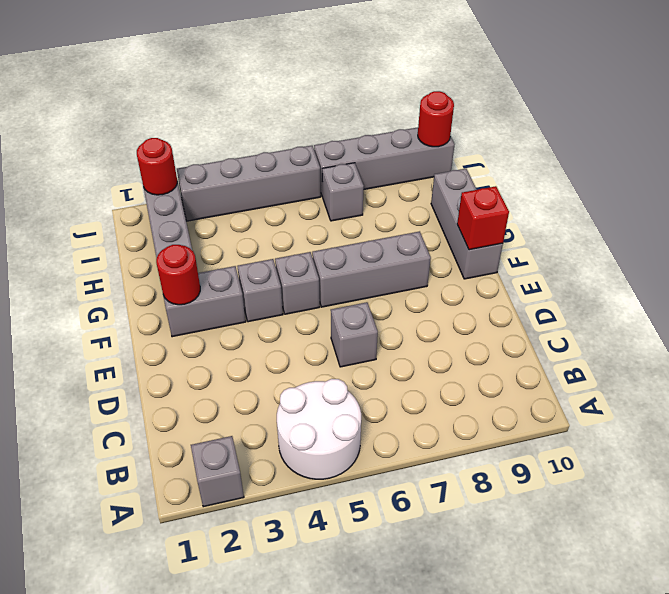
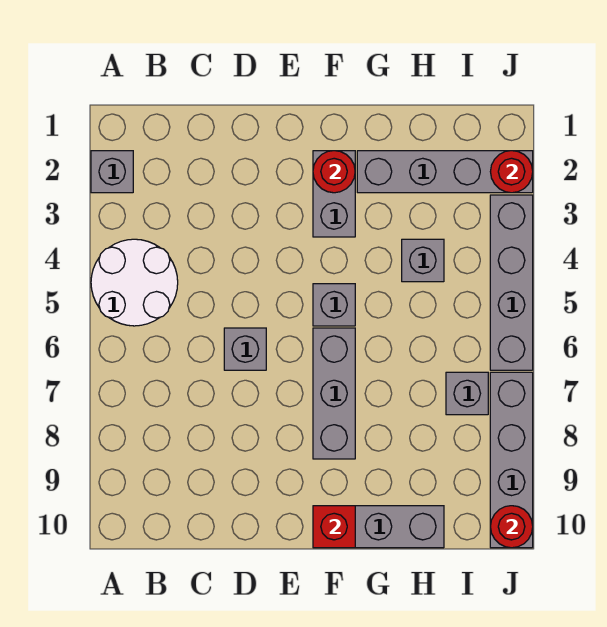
grey brick F4 level 1 -> grey brick H4 level 1

